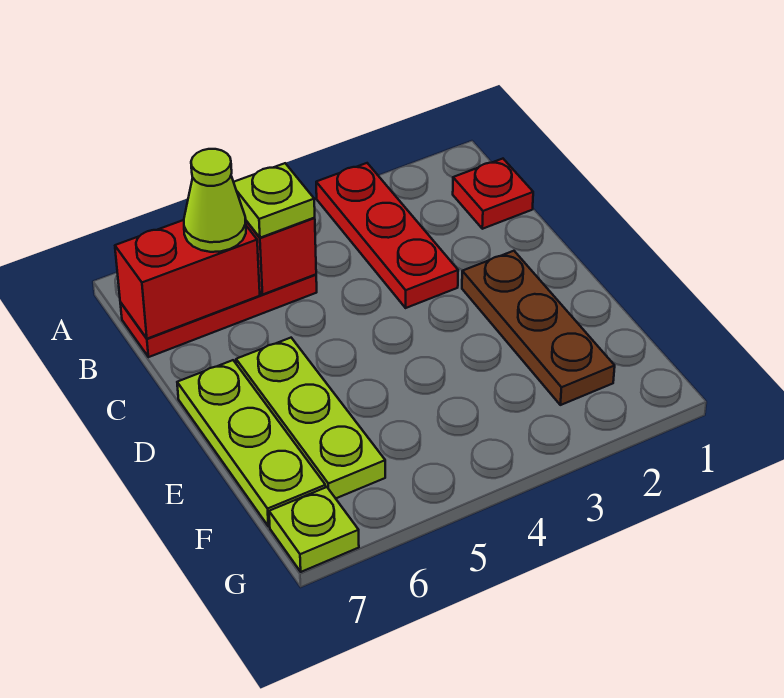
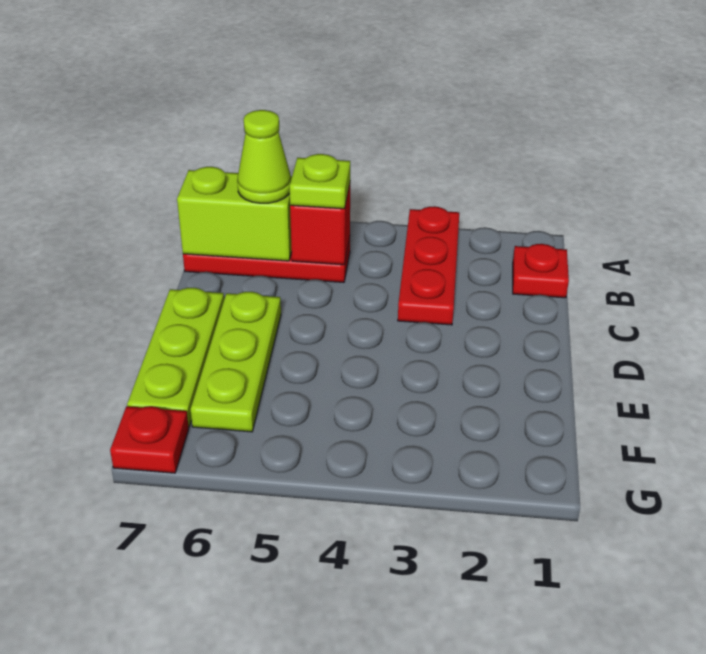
red brick B6:B7 level 2 -> lime brick B6:B7 level 2
brown plate D2:F2 level 1 -> none
lime plate G7 level 1 -> red plate G7 level 1

